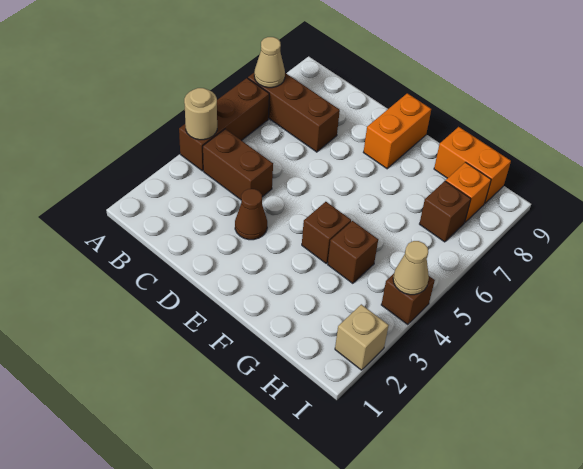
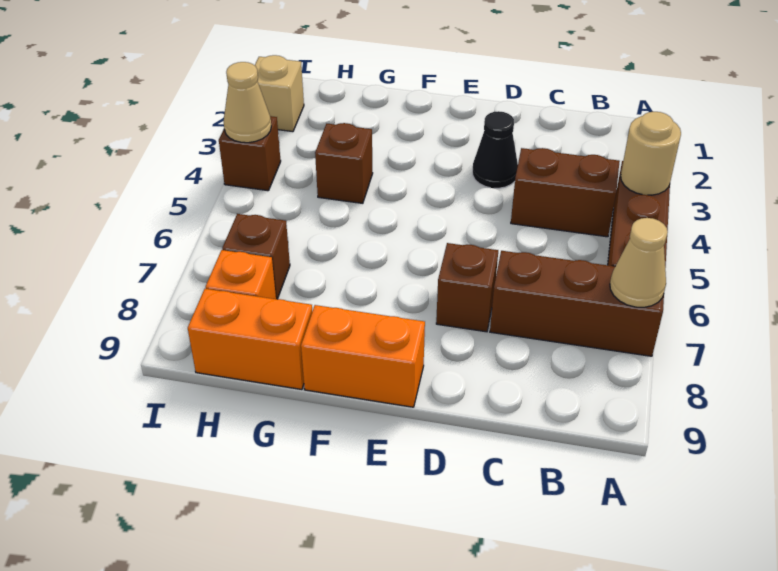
brown cone D3 level 1 -> black cone D3 level 1
orange brick E8:E9 level 1 -> orange brick E9:F9 level 1
brown brick F4 level 1 -> brown brick D7 level 1

